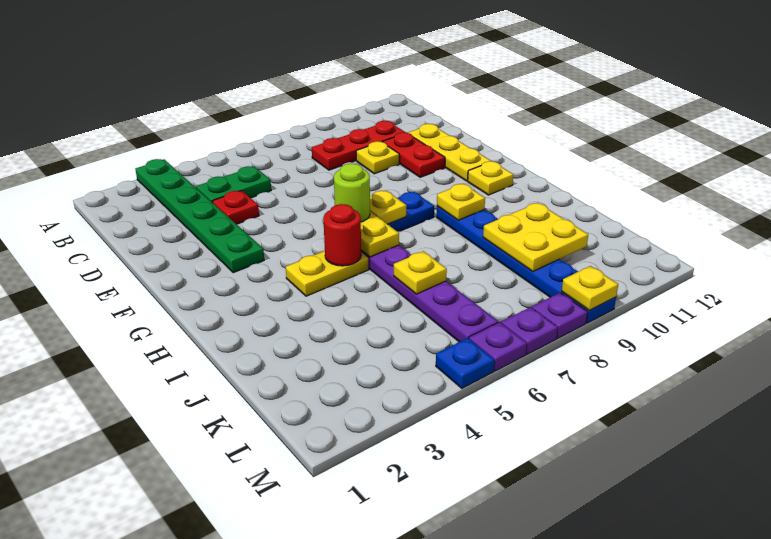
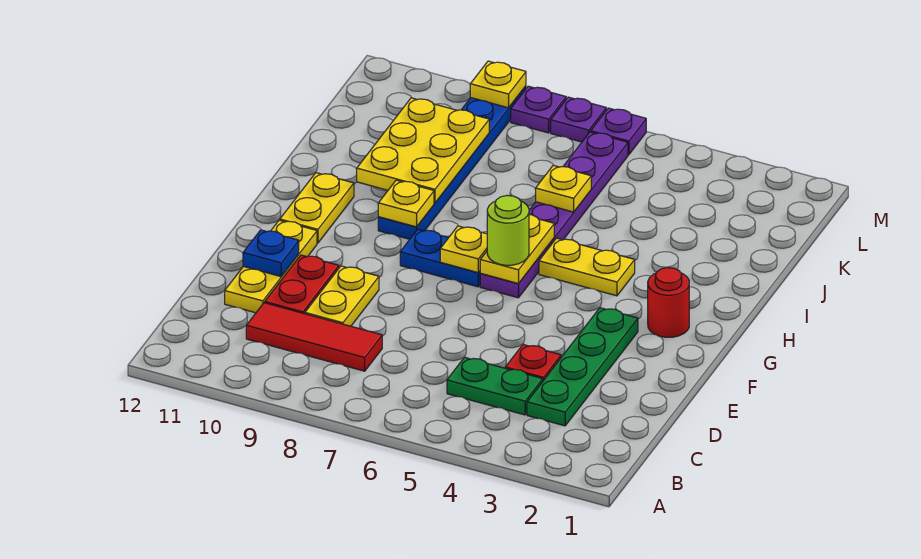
green plate A3:F3 level 1 -> green plate C3:F3 level 1
red plate C8:C10 level 1 -> red tile C8:C10 level 1
yellow plate D9 level 1 -> yellow plate D9:E9 level 1
yellow plate G11 level 1 -> yellow plate G11:H11 level 1
red round brick H5 level 2 -> red round brick G2 level 1
yellow plate J9:K10 level 2 -> yellow plate I9:K10 level 2
blue plate M5 level 1 -> blue plate E11 level 2

